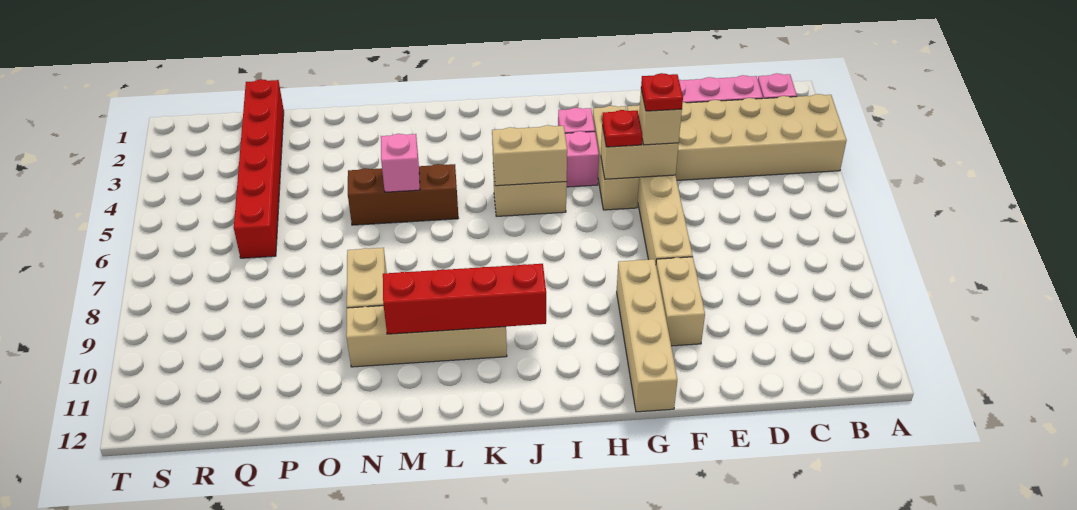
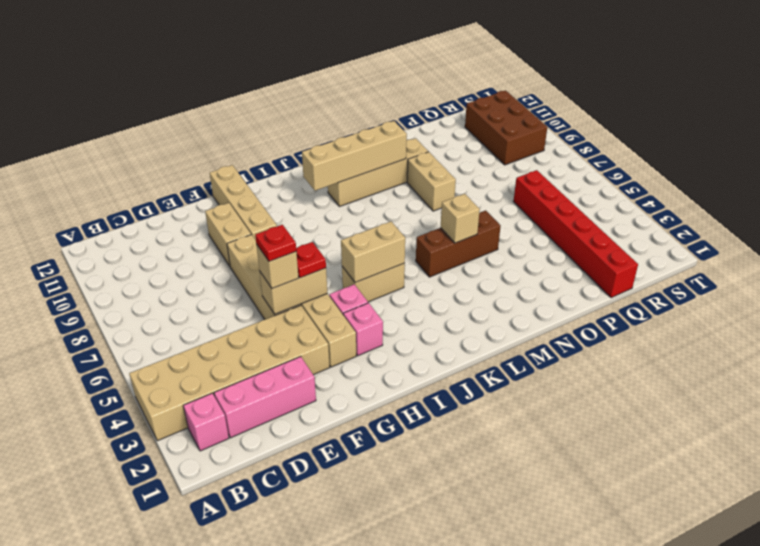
red brick J10:M10 level 2 -> tan brick J10:M10 level 2
pink brick M5 level 2 -> tan brick M5 level 2
none -> brown brick R9:S11 level 1

